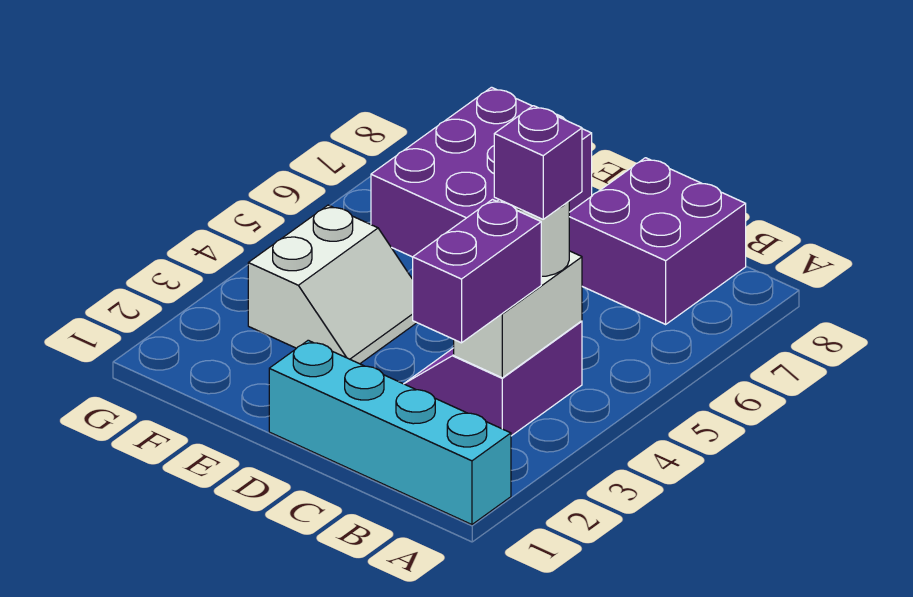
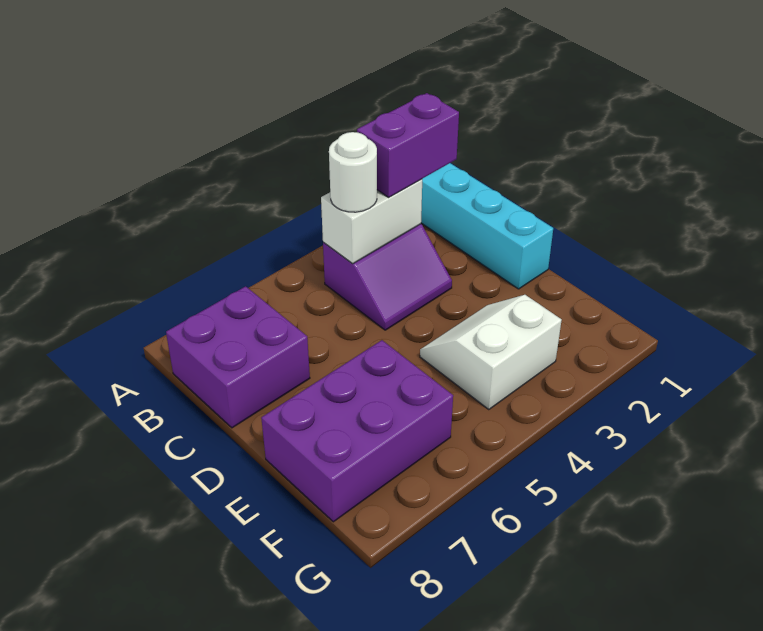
purple brick B4 level 4 -> none

